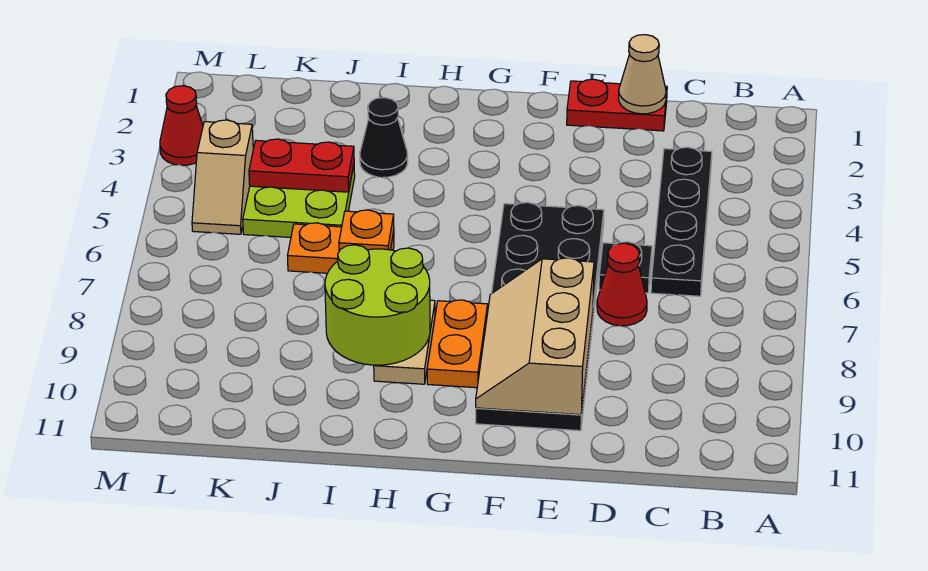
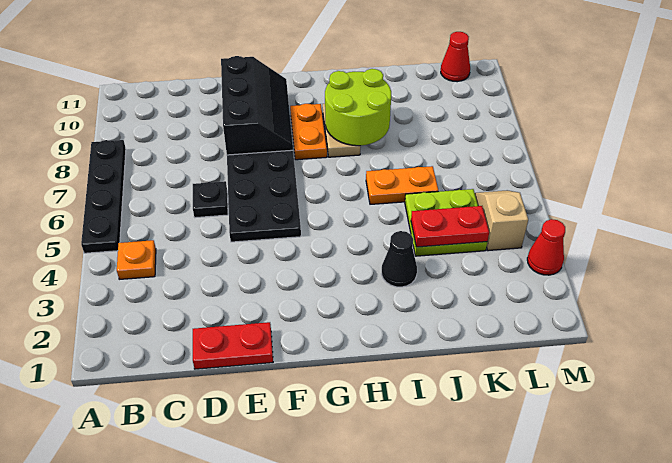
black plate C3:C6 level 1 -> black plate A5:A8 level 1
tan cone D1 level 2 -> none
red cone D7 level 1 -> red cone L11 level 1
tan slope E8:F10 level 2 top E -> black slope E8:F10 level 2 top E
orange plate I6 level 2 -> orange plate B4 level 1

